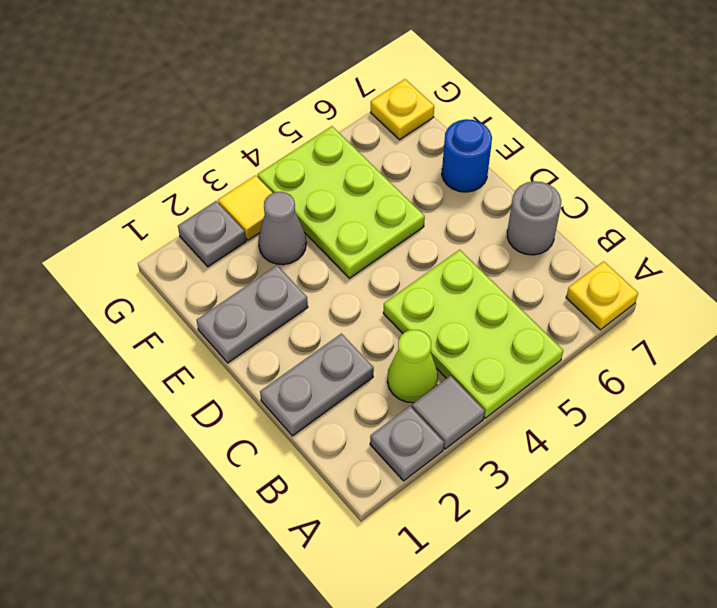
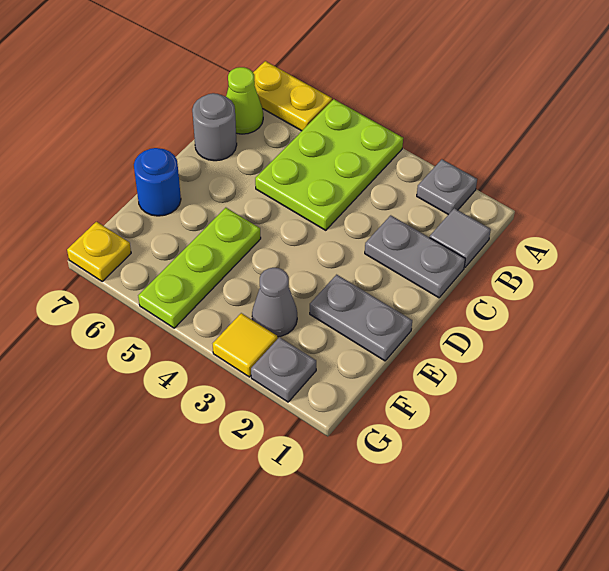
grey tile A3 level 1 -> grey tile B1 level 1
yellow plate A7 level 1 -> yellow plate A6:A7 level 1
lime cone B3 level 1 -> lime cone B7 level 1
lime plate E4:G5 level 1 -> lime plate E5:G5 level 1

